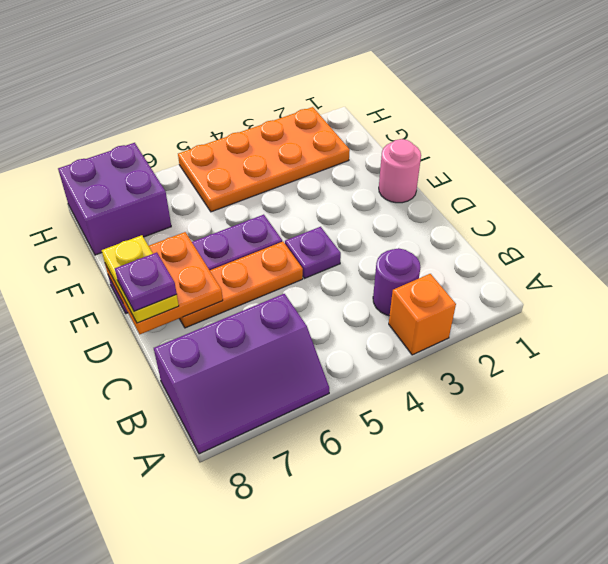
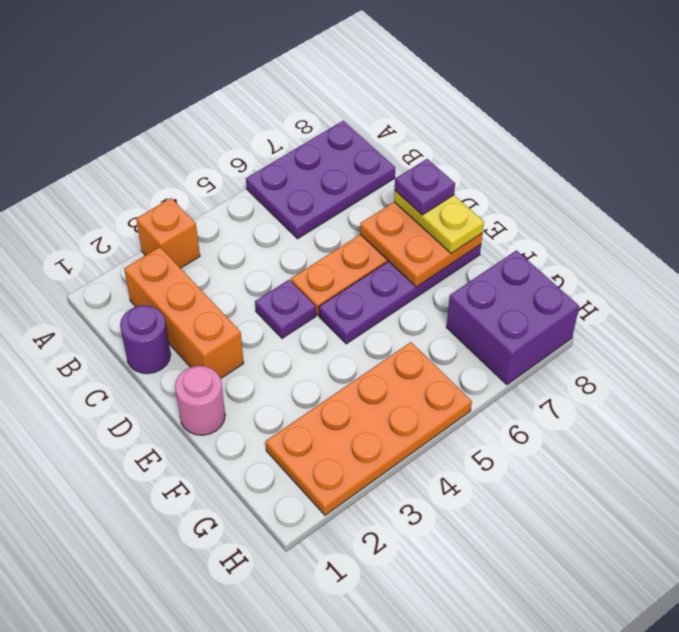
purple slope A6:B8 level 1 top B -> purple plate A6:B8 level 1
none -> orange brick B2:D2 level 1
purple round brick B3 level 1 -> purple round brick C1 level 1

